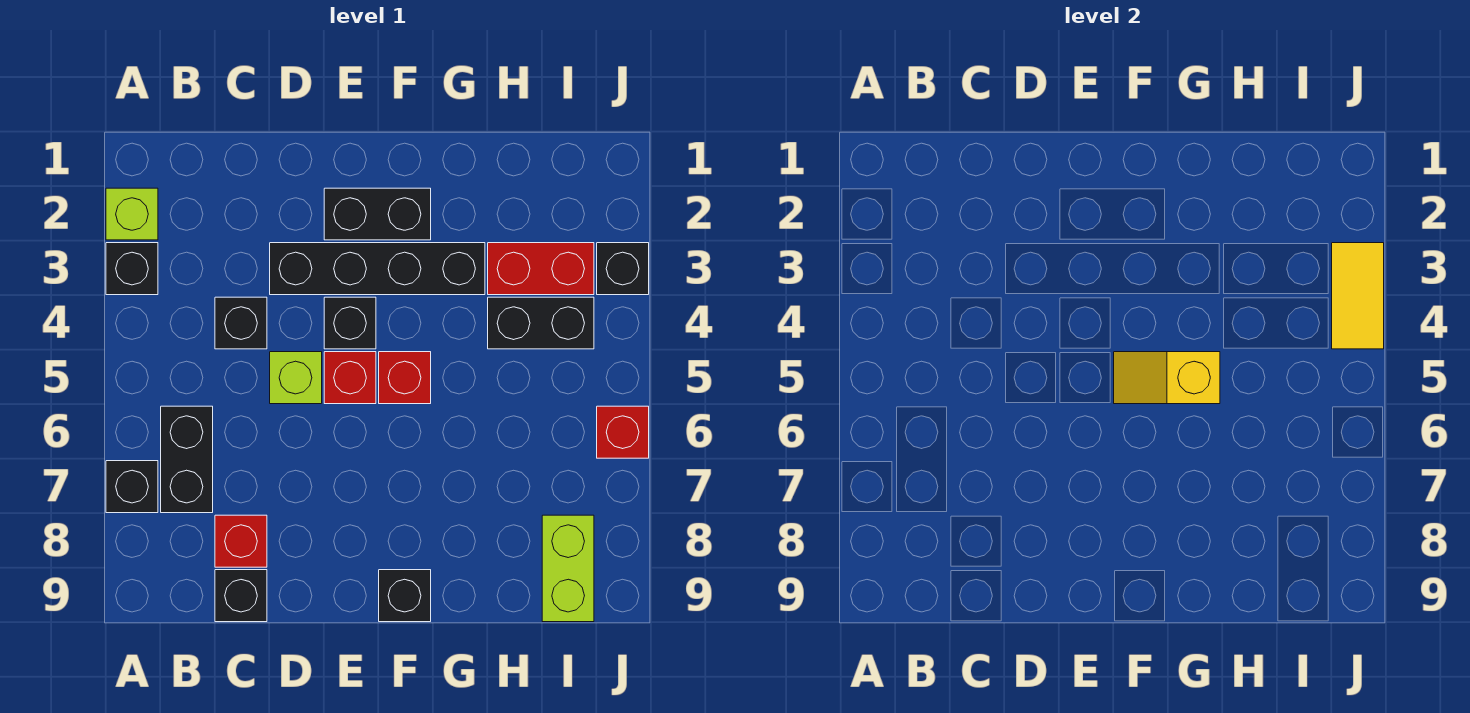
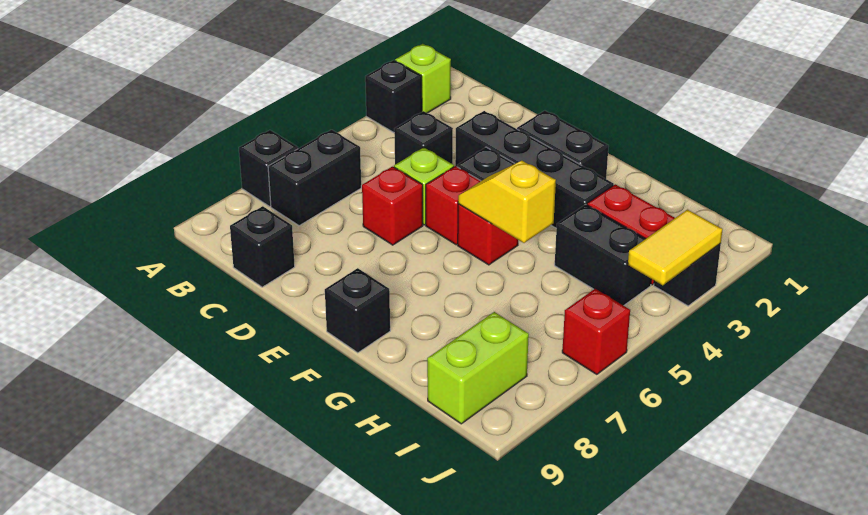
red brick C8 level 1 -> red brick D6 level 1

